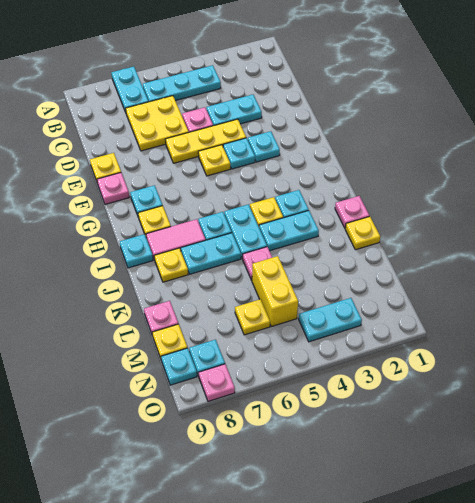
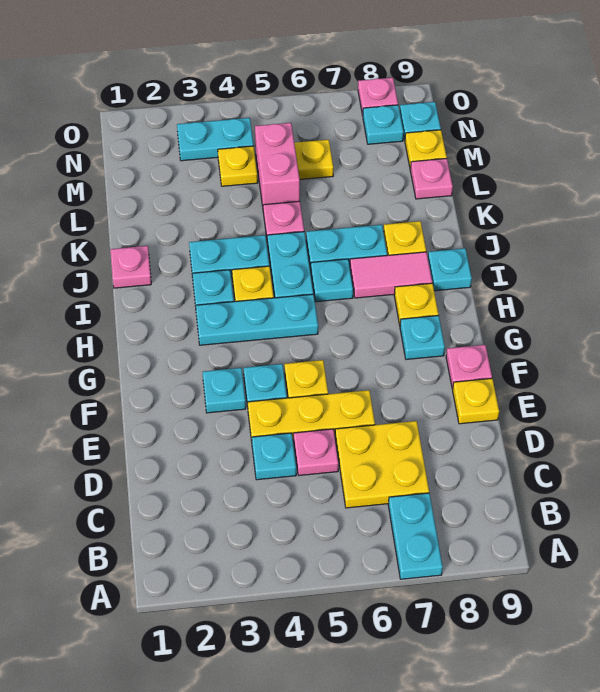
cyan plate B4:B6 level 1 -> cyan plate H3:H5 level 1
cyan plate D3:D4 level 1 -> cyan plate D4 level 1
yellow plate K1 level 1 -> yellow plate M4 level 1
yellow brick L5:M5 level 1 -> pink brick L5:M5 level 1

